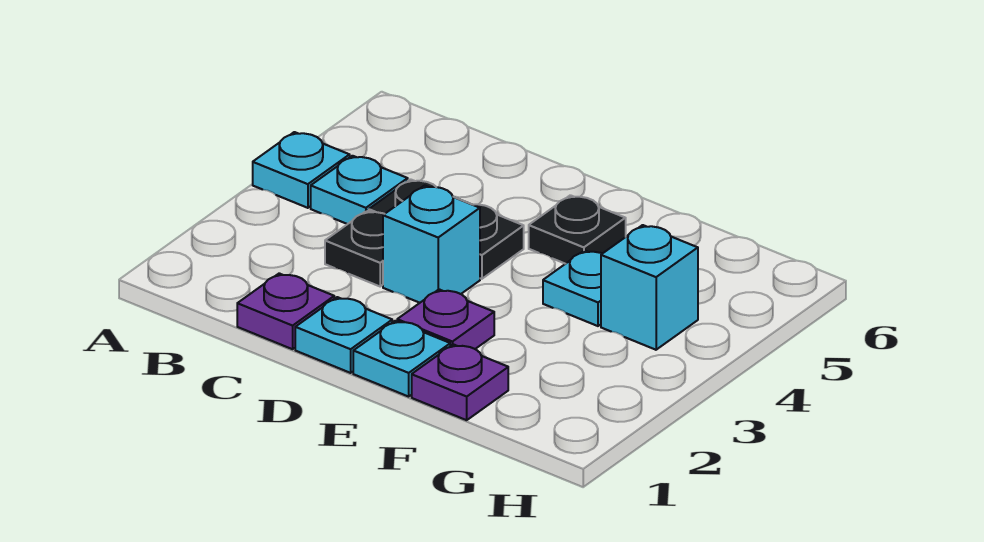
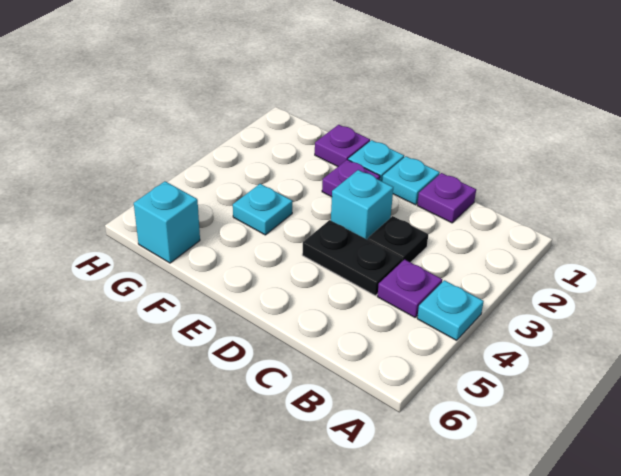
cyan plate B4 level 1 -> purple plate B4 level 1
black plate E5 level 1 -> none
cyan brick G4 level 1 -> cyan brick G6 level 1

